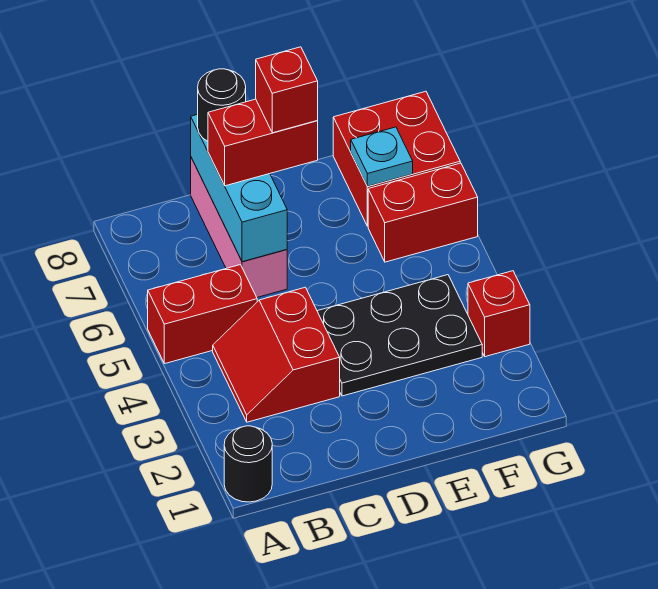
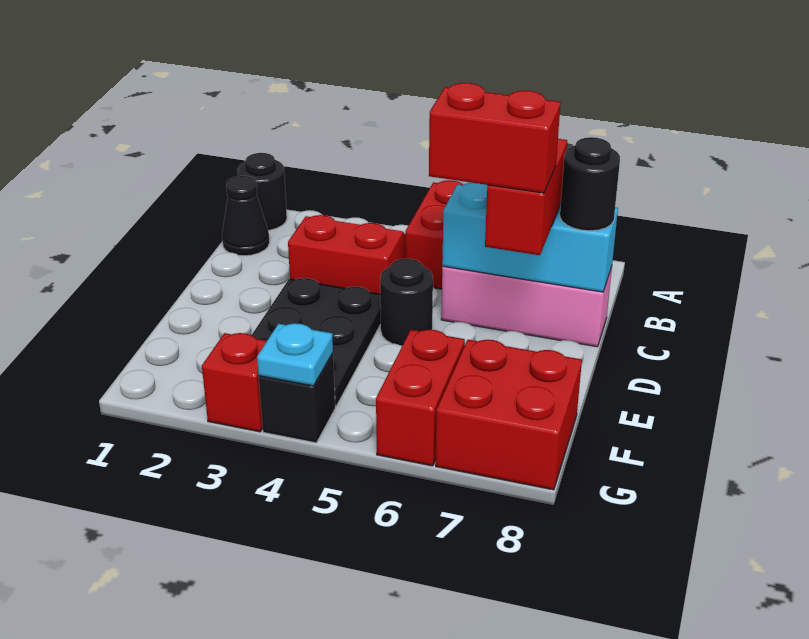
none -> black cone B1 level 1
none -> black round brick D5 level 1
red brick D7 level 4 -> red brick D6:D7 level 4
cyan plate F7 level 2 -> cyan plate G4 level 2
none -> black brick G4 level 1

